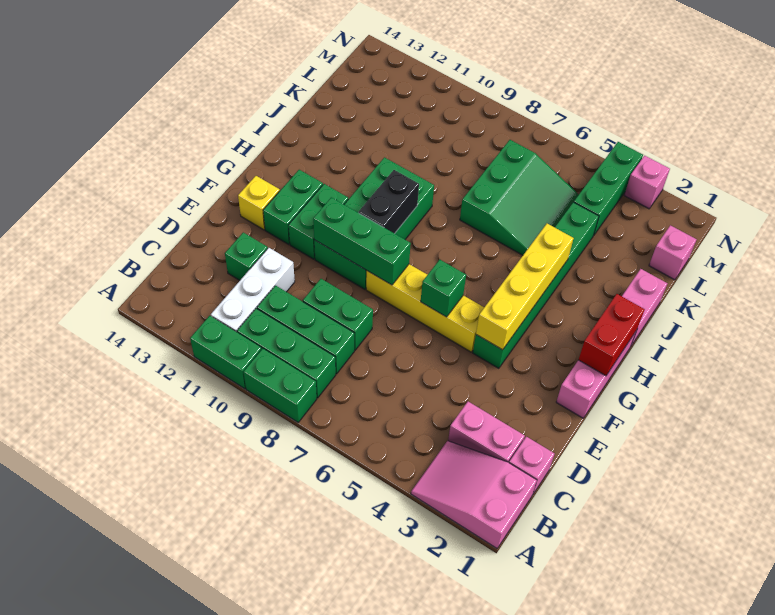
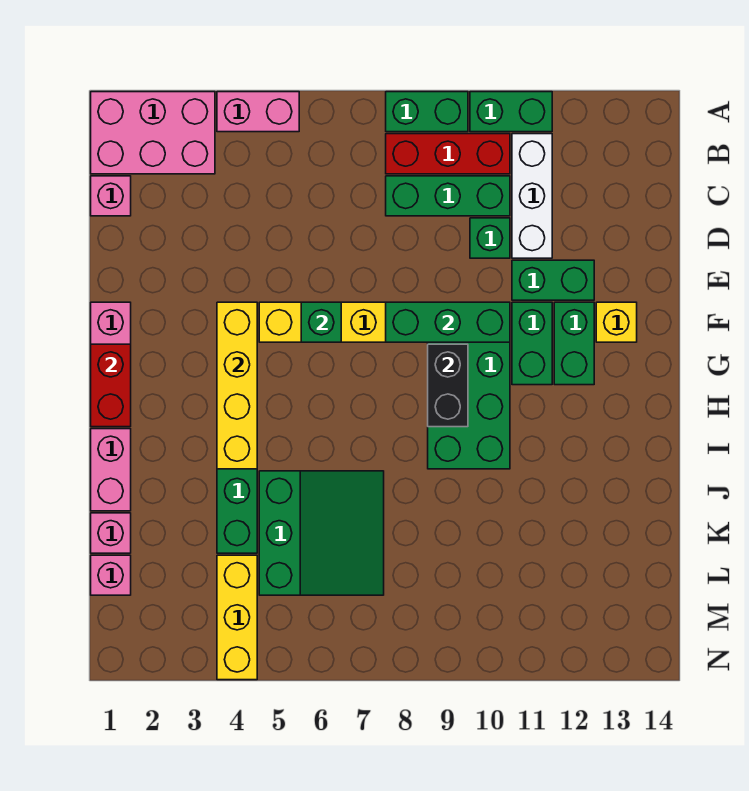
pink slope A1:B3 level 1 top 1 -> pink brick A1:B3 level 1
green brick B8:B10 level 1 -> red brick B8:B10 level 1
pink brick C2:C3 level 1 -> pink brick A4:A5 level 1
green brick D8:D9 level 1 -> green brick E11:E12 level 1
green brick D12 level 1 -> green brick D10 level 1
green slope J5:L7 level 1 top 7 -> green slope J5:L7 level 1 top 5
green brick L4:N4 level 1 -> yellow brick L4:N4 level 1
pink brick N3 level 1 -> pink brick K1 level 1

